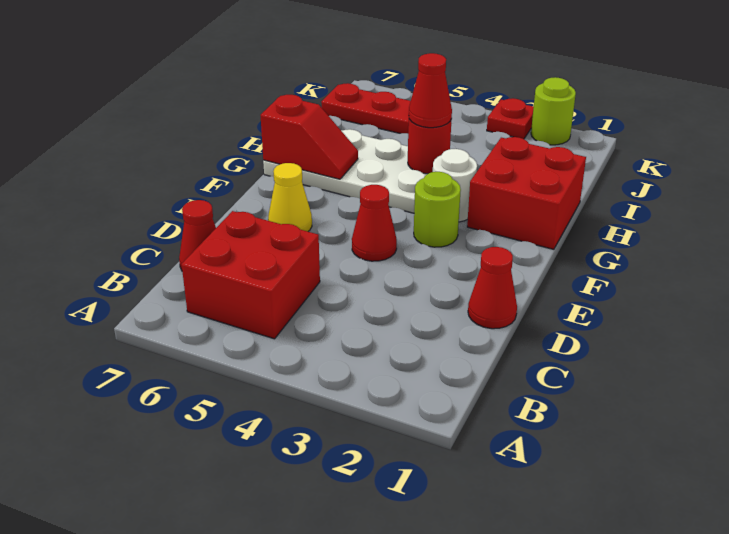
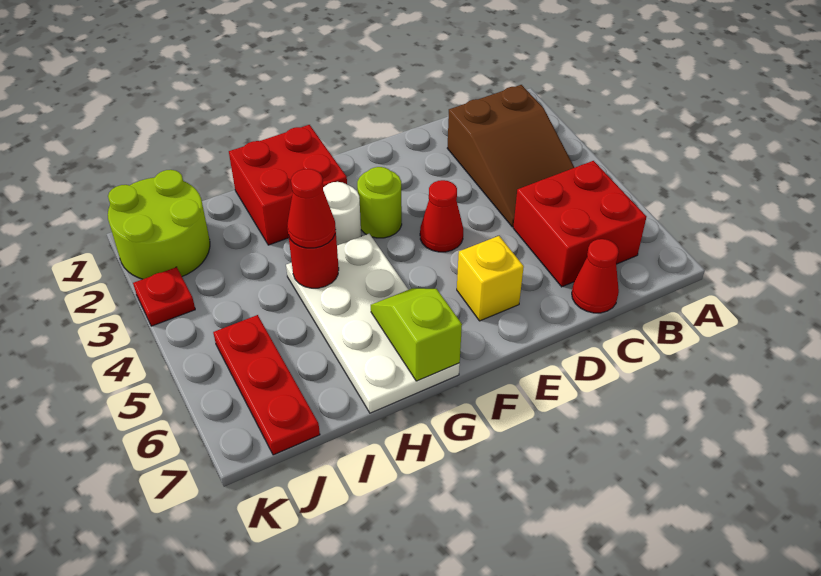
none -> brown slope B2:C4 level 1 top 2
red cone D1 level 1 -> none
yellow cone E6 level 1 -> yellow brick E6 level 1
red slope G6:G7 level 2 top 7 -> lime slope G6:G7 level 2 top 7
lime round brick K2 level 1 -> lime round brick J1:K2 level 1

